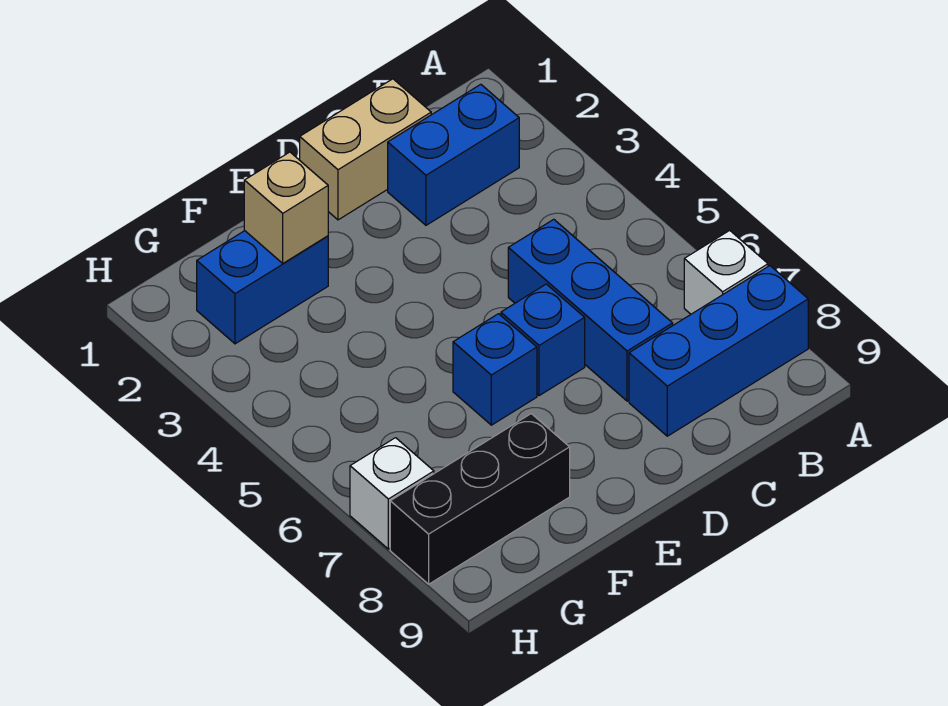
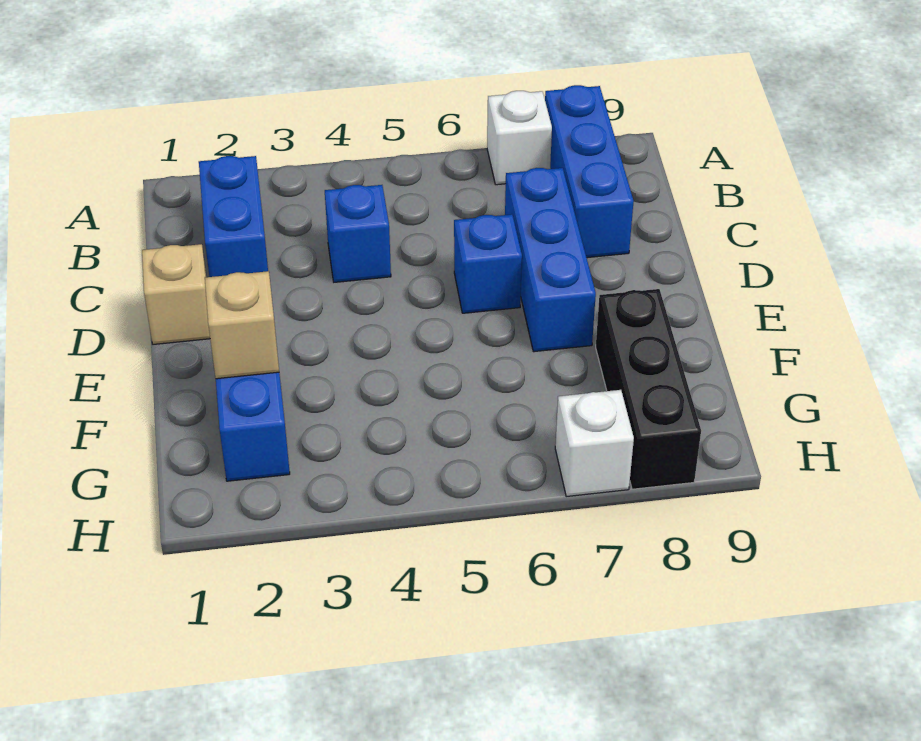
tan brick C1:D1 level 1 -> tan brick D1 level 1
blue brick C5:C7 level 1 -> blue brick C7:E7 level 1
blue brick E6 level 1 -> blue brick C4 level 1

